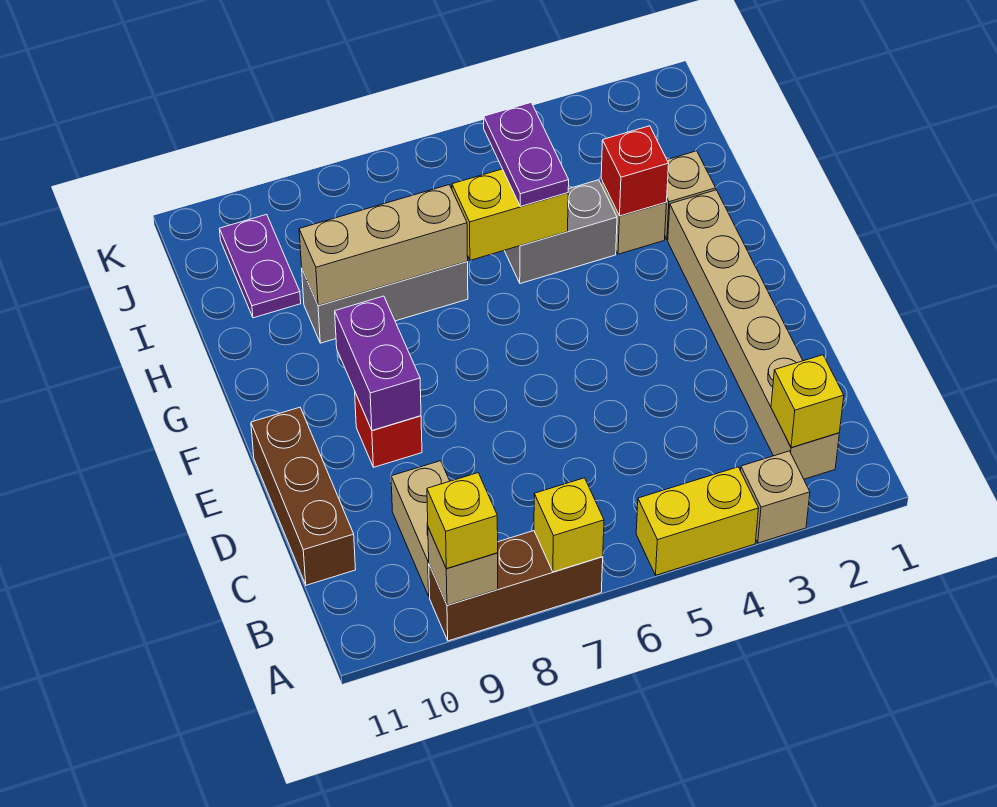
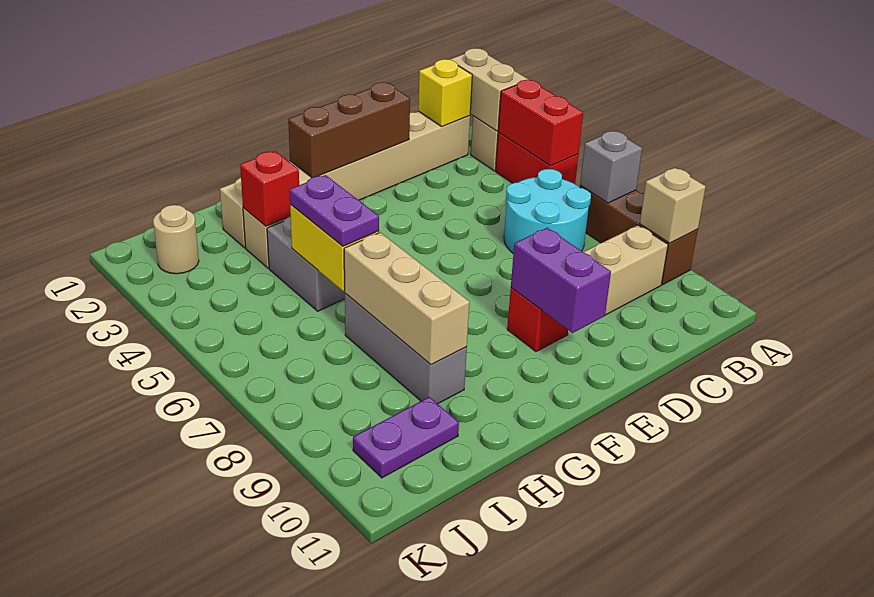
none -> tan brick A2:A3 level 2
yellow brick A4:A5 level 1 -> red brick A4:A5 level 1
none -> red brick A4:A5 level 2
yellow brick A7 level 2 -> grey brick A7 level 2
yellow brick A9 level 3 -> none
none -> cyan round brick B6:C7 level 1
brown brick C11:E11 level 1 -> brown brick D2:F2 level 2
purple brick E9:F9 level 2 -> purple brick E9:E10 level 2
purple plate H5:I5 level 3 -> purple plate H5:H6 level 3
none -> tan round brick J2 level 1

